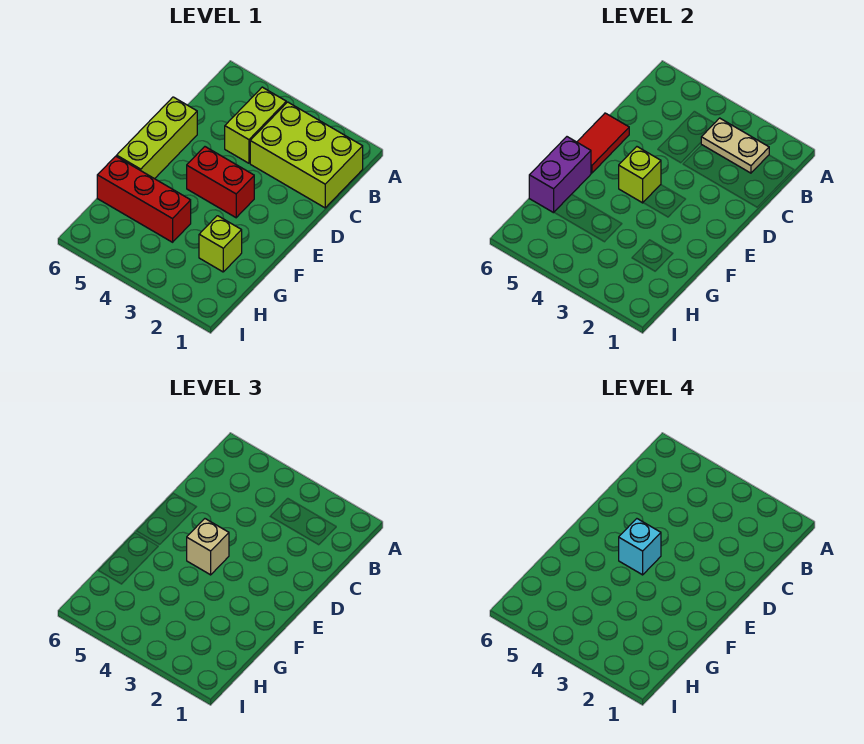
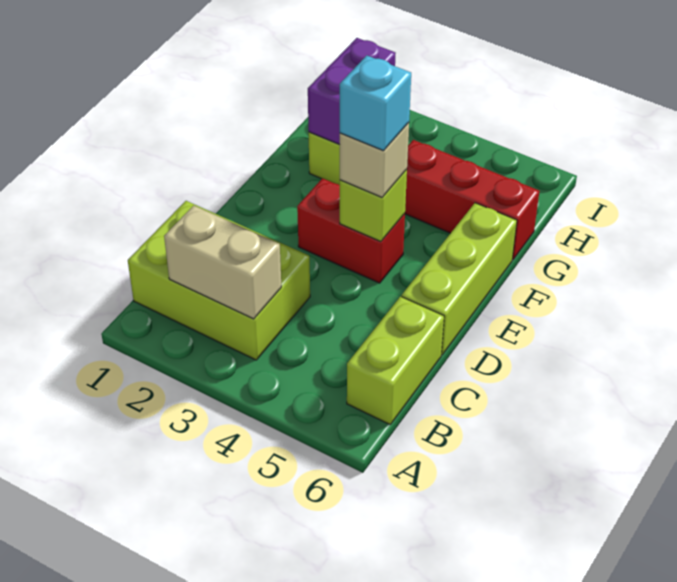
tan plate B2:B3 level 2 -> tan brick B2:B3 level 2
lime brick B4:C4 level 1 -> lime brick B6:C6 level 1
red tile D6:E6 level 2 -> none
purple brick F6:G6 level 2 -> purple brick G2:H2 level 2

